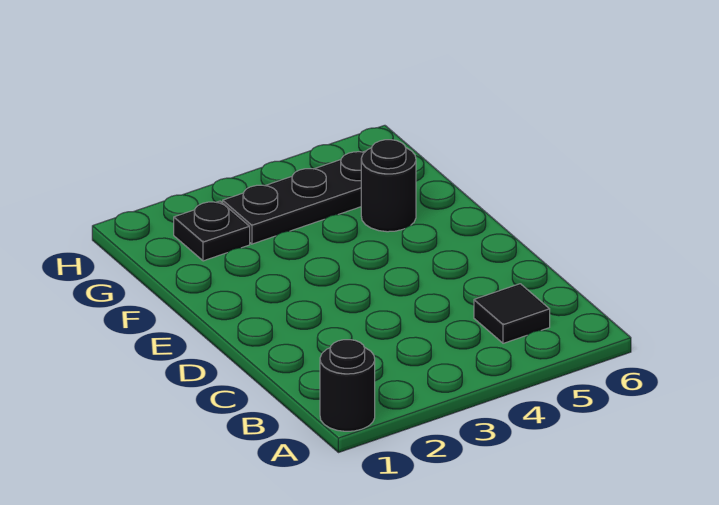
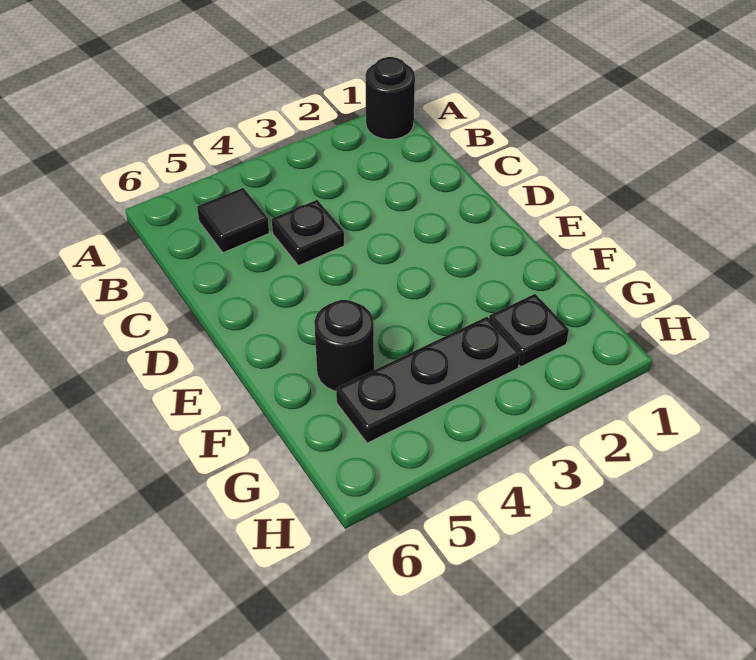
none -> black plate C4 level 1

